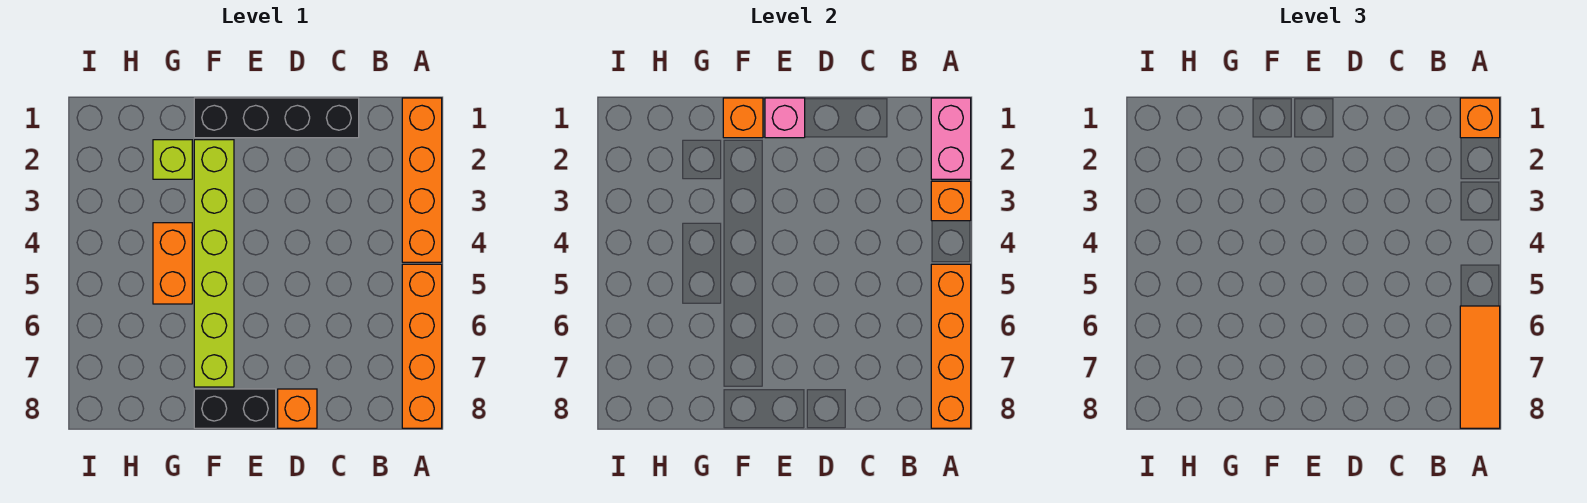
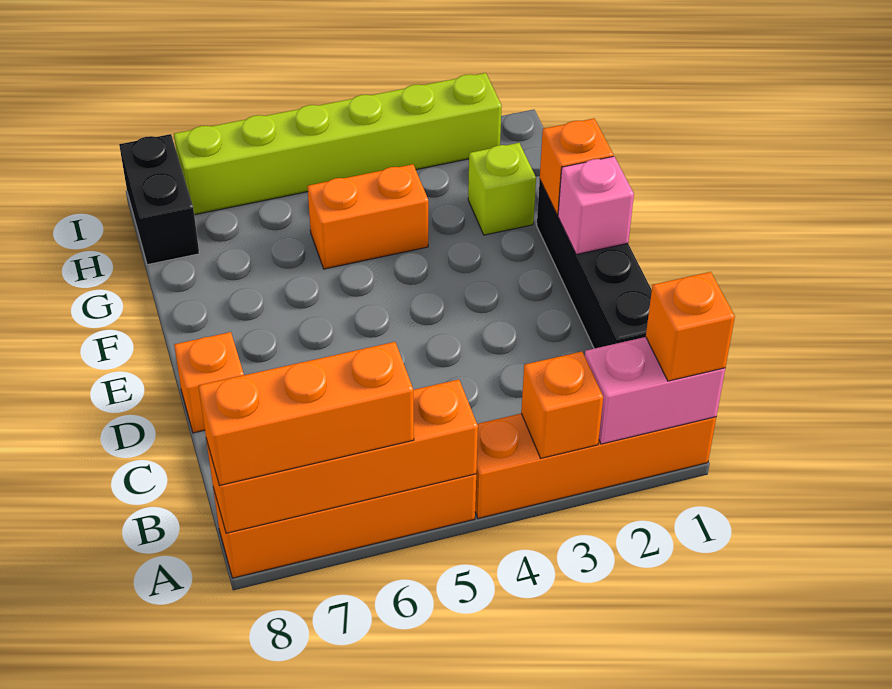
orange tile A6:A8 level 3 -> orange brick A6:A8 level 3
black brick E8:F8 level 1 -> black brick H8:I8 level 1
lime brick F2:F7 level 1 -> lime brick I2:I7 level 1

